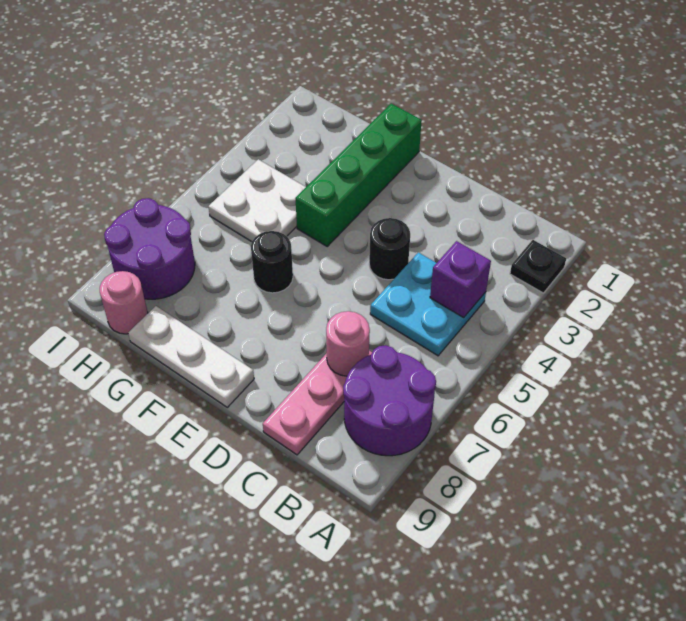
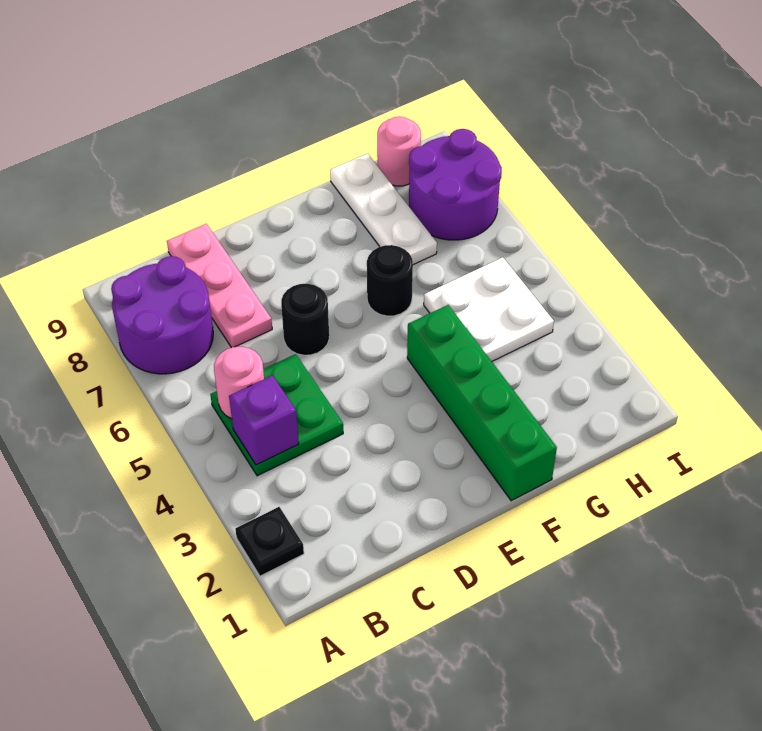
cyan plate B4:C5 level 1 -> green plate B4:C5 level 1
pink round brick C7 level 2 -> pink round brick B5 level 2
black round brick D4 level 1 -> black round brick D6 level 1
white plate E9:G9 level 1 -> white plate G7:G9 level 1

